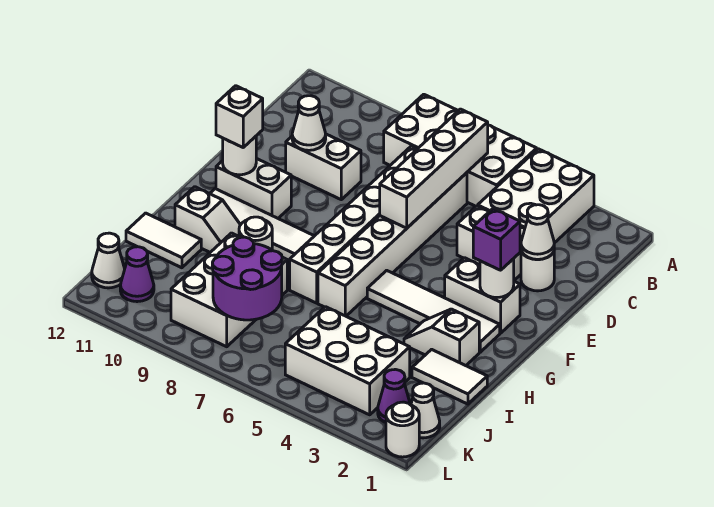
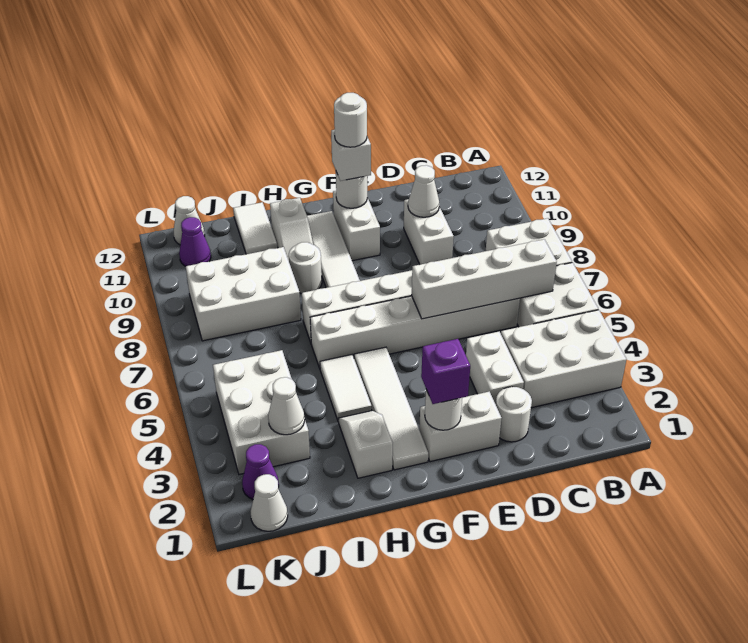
white cone D2 level 2 -> white cone J3 level 2
white brick F2:F3 level 1 -> white brick E2:F2 level 1
white tile I1:I2 level 1 -> white tile H4:H5 level 1
purple round brick J7:K8 level 2 -> none
white round brick L1 level 1 -> white round brick F11 level 4

